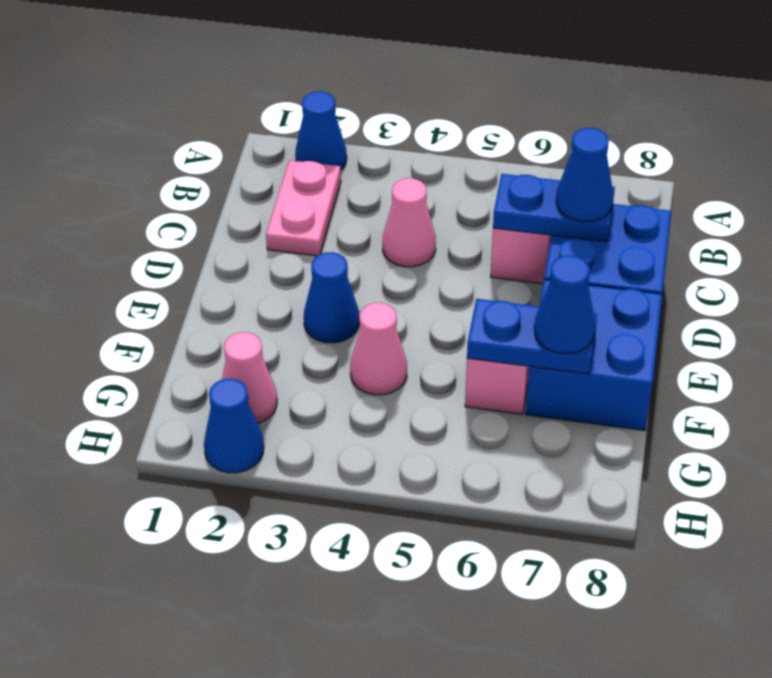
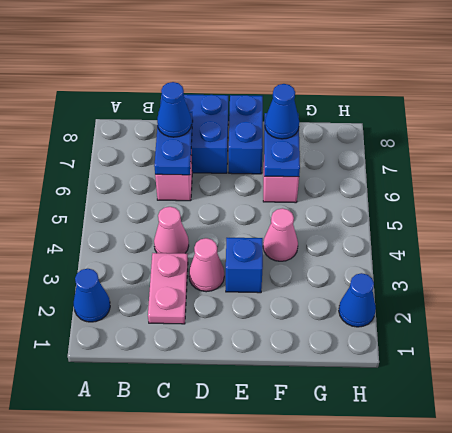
pink plate B2:C2 level 1 -> pink plate C2:C3 level 1
blue cone E3 level 1 -> blue brick E3 level 1
blue brick E7:F8 level 1 -> blue brick E7:E8 level 1
pink cone G2 level 1 -> pink cone D3 level 1

